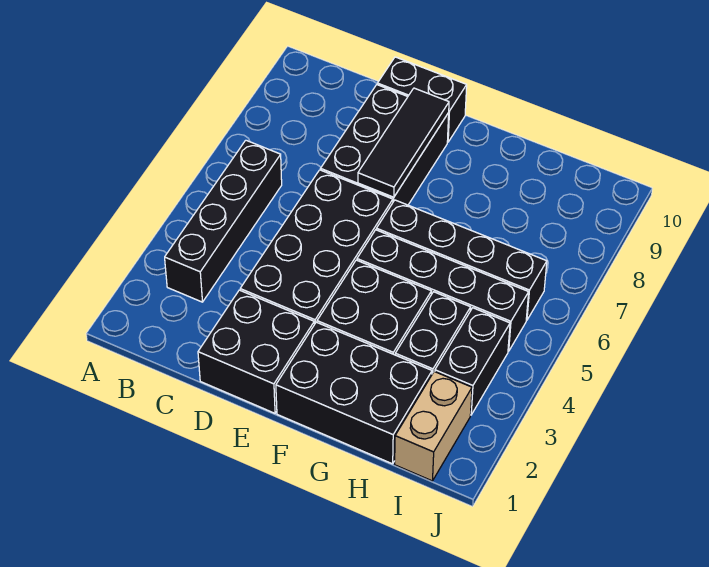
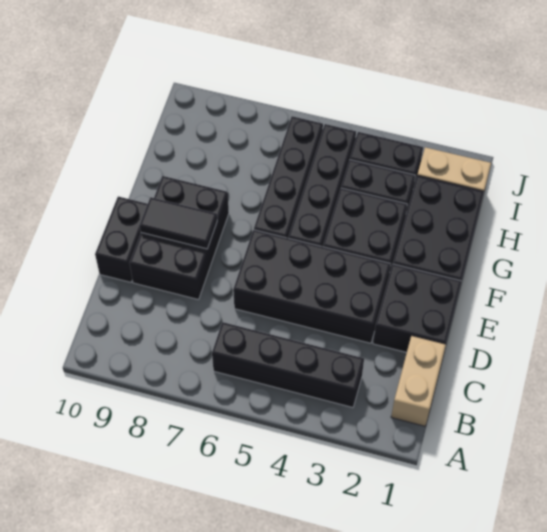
none -> tan brick B1:C1 level 1
black brick D7:E9 level 1 -> black brick D8:F9 level 1
black tile E7:E9 level 2 -> black tile E8:E9 level 2

